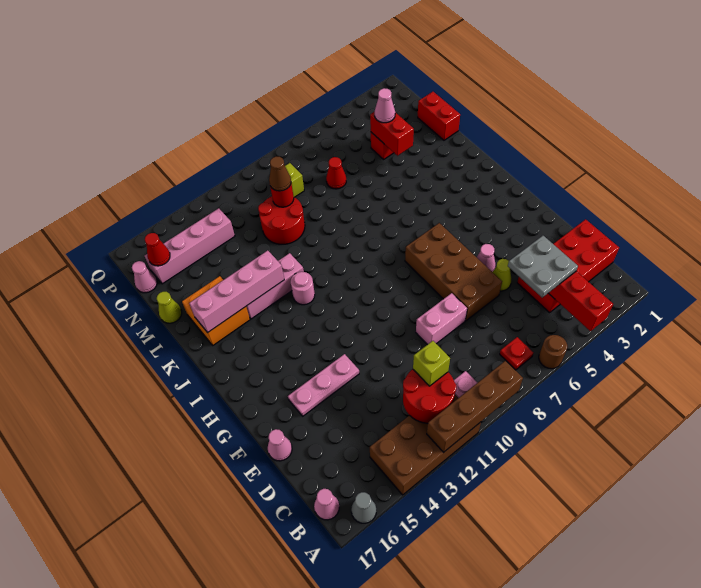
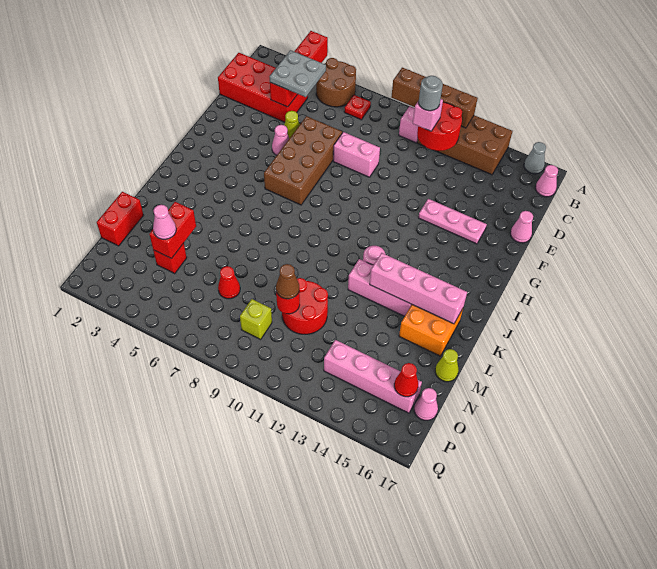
brown round brick A6 level 1 -> brown round brick A5:B6 level 1
lime brick C11 level 3 -> pink brick C11 level 3
none -> grey round brick C11 level 4

